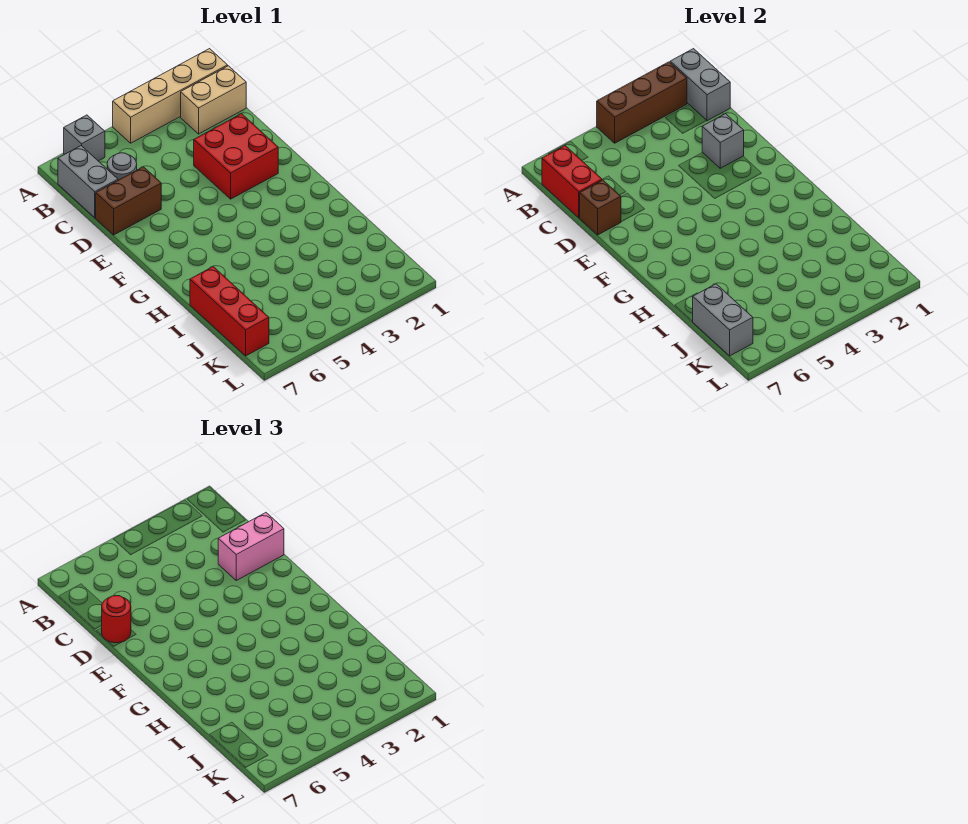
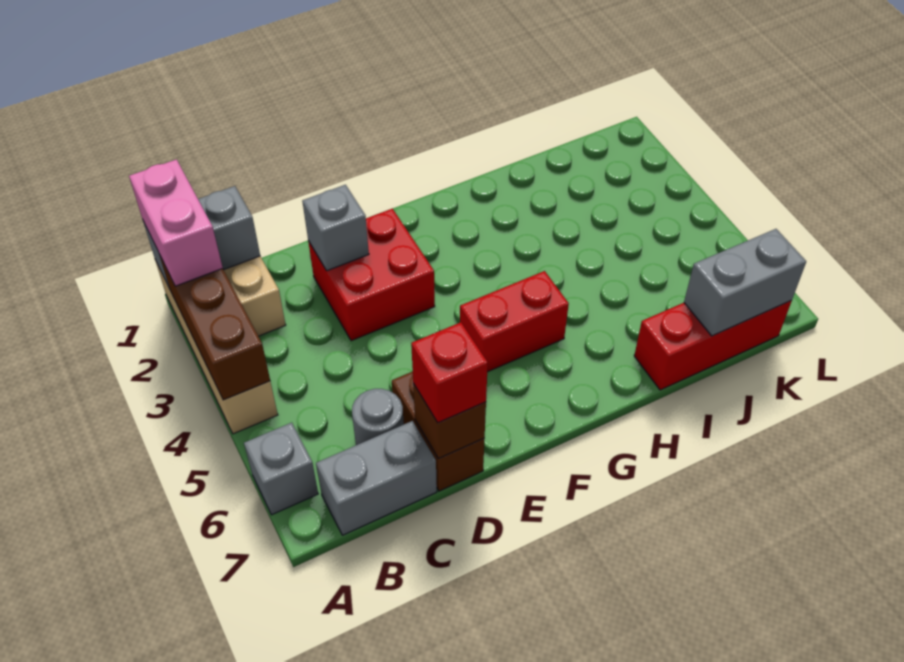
red brick B7:C7 level 2 -> red brick F5:G5 level 1
pink brick D1:D2 level 3 -> pink brick A1:A2 level 3
red round brick D7 level 3 -> red brick D7 level 3

